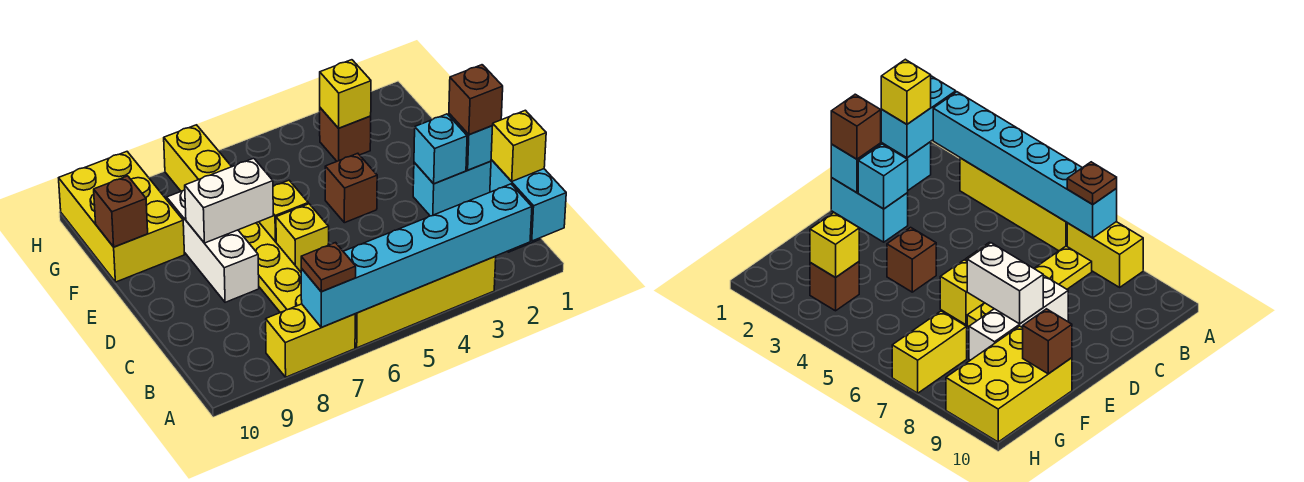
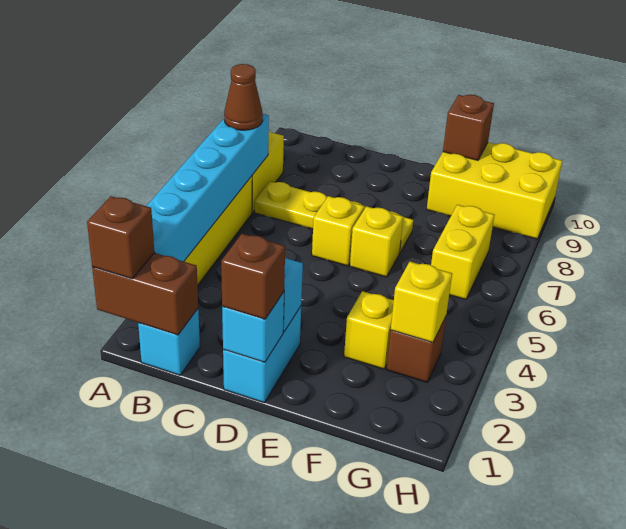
cyan brick A1:B1 level 2 -> brown brick A1:B1 level 2
brown plate A7 level 3 -> brown cone A7 level 3
yellow brick B1 level 3 -> yellow brick F3 level 1
white brick D8:F8 level 1 -> none
brown brick E4 level 1 -> brown brick A1 level 3
white brick E7:E8 level 2 -> none
yellow brick G7:H7 level 1 -> yellow brick G6:G7 level 1

